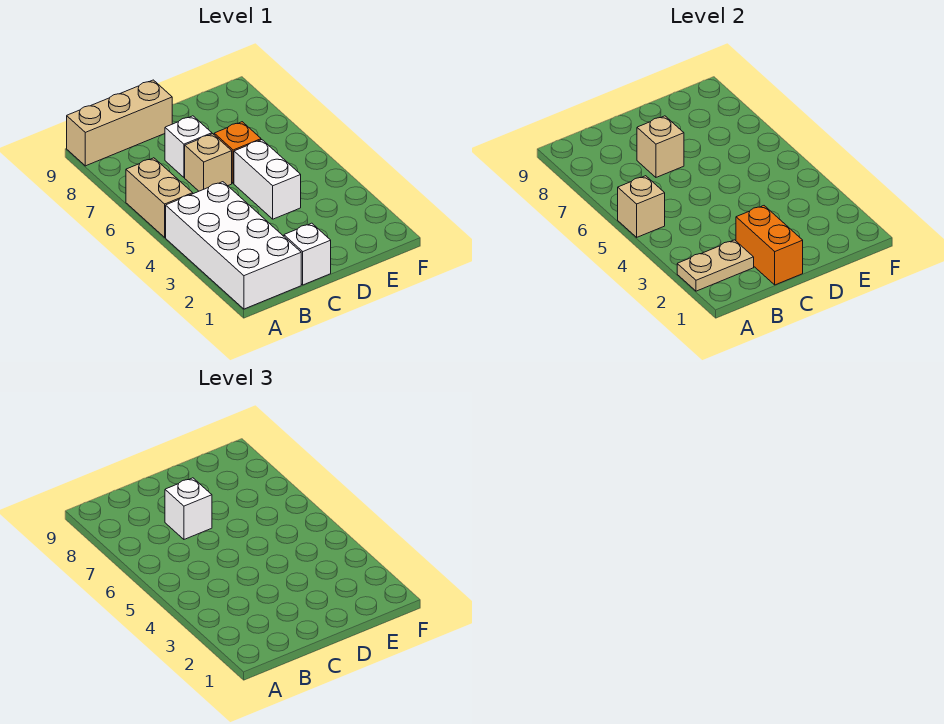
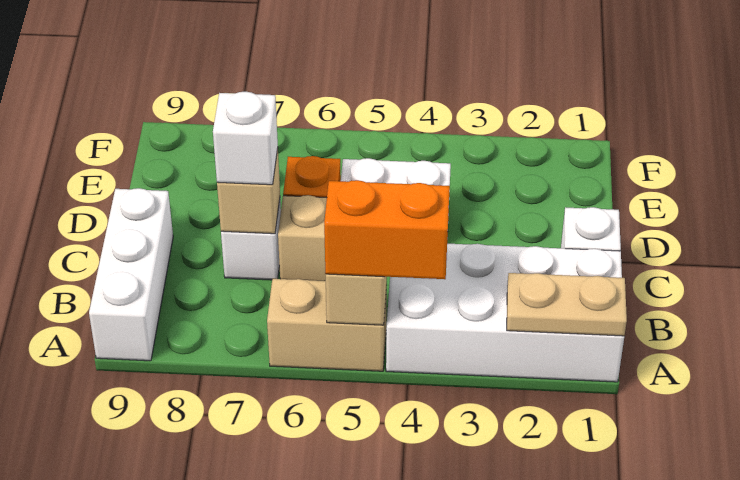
tan plate A2:B2 level 2 -> tan plate A1:A2 level 2
tan brick A9:C9 level 1 -> white brick A9:C9 level 1
orange brick C1:C2 level 2 -> orange brick A4:A5 level 3

